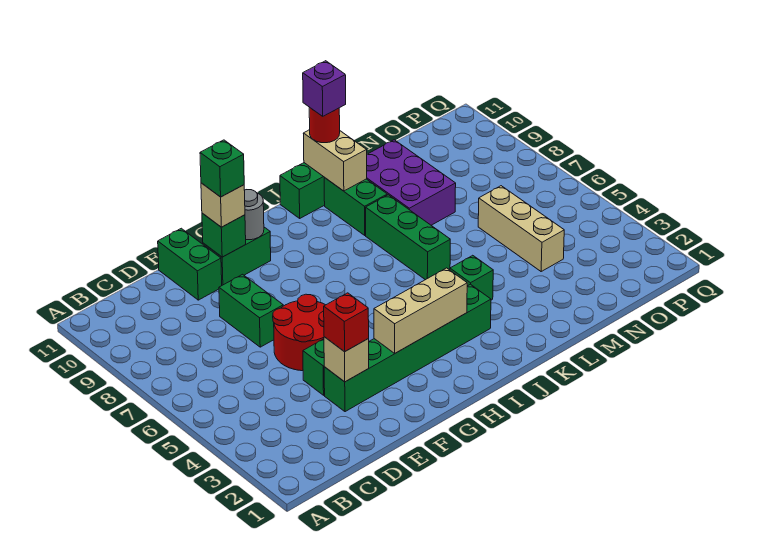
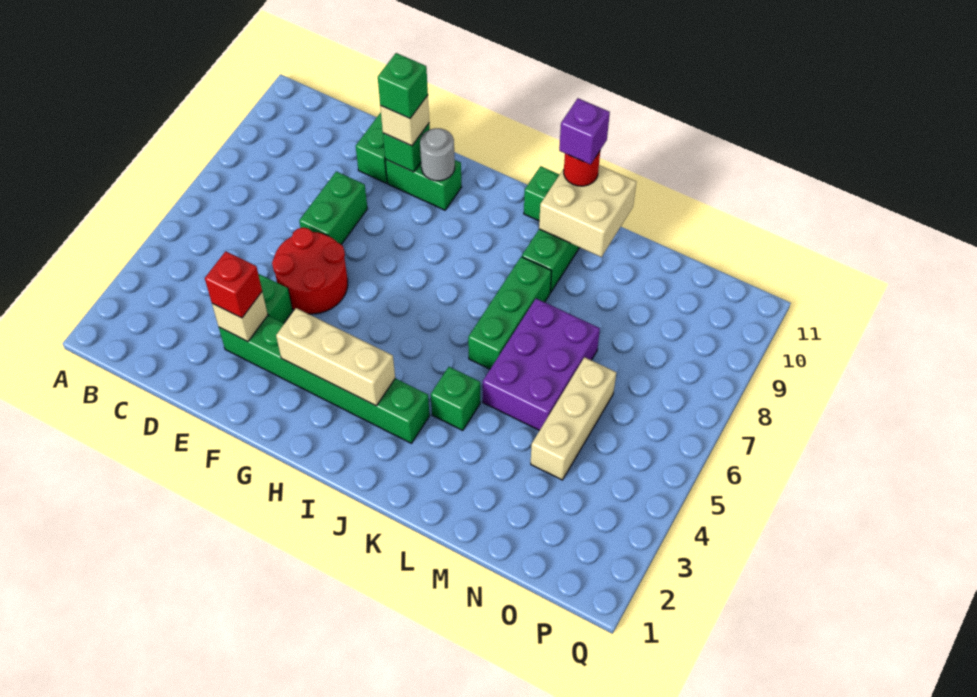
tan brick K10:K11 level 2 -> tan brick K10:L11 level 2
purple brick L8:M10 level 1 -> purple brick L5:M7 level 1

